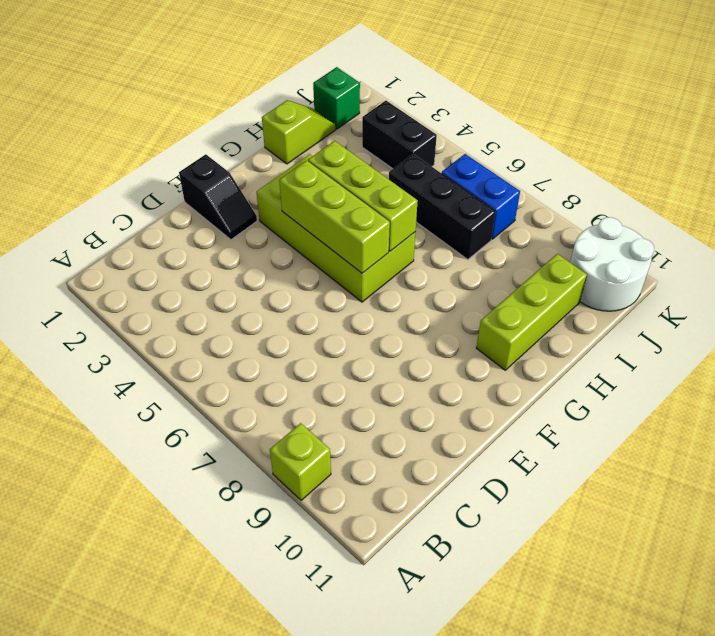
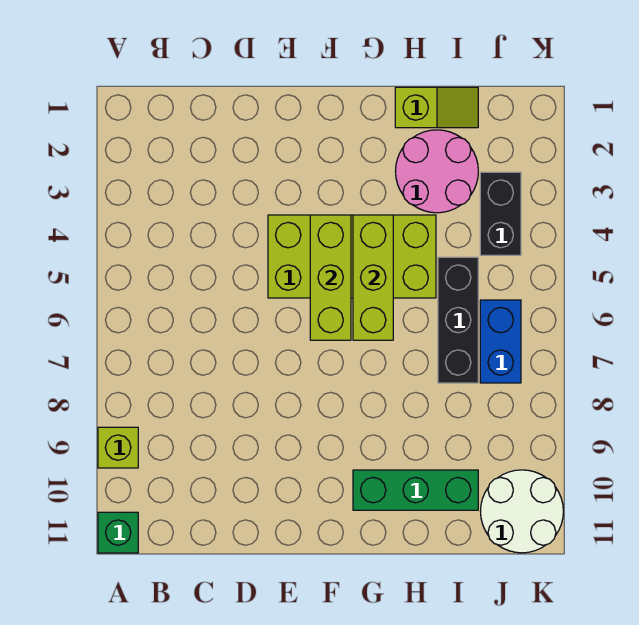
black slope E1:E2 level 1 top 1 -> none
lime brick F3:G6 level 1 -> lime brick E4:H5 level 1
lime brick G10:I10 level 1 -> green brick G10:I10 level 1
none -> pink round brick H2:I3 level 1
green brick J1 level 1 -> green brick A11 level 1

